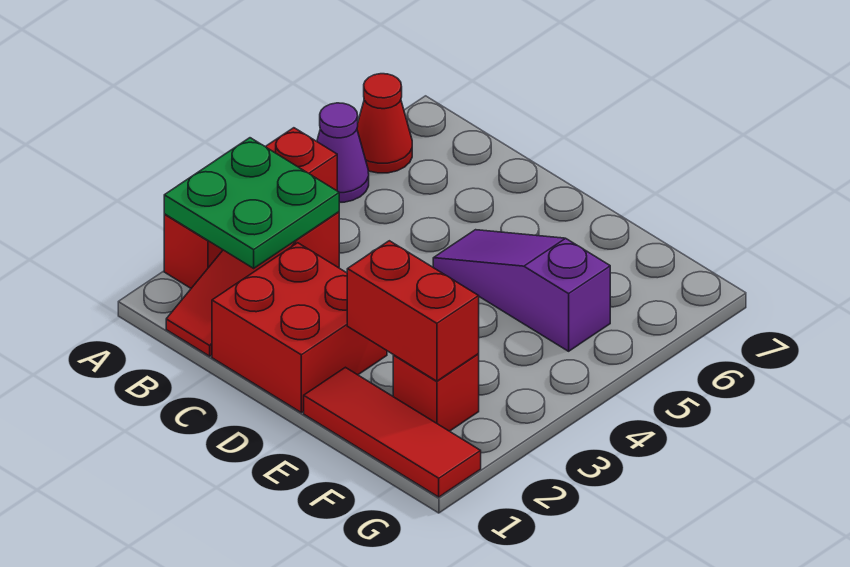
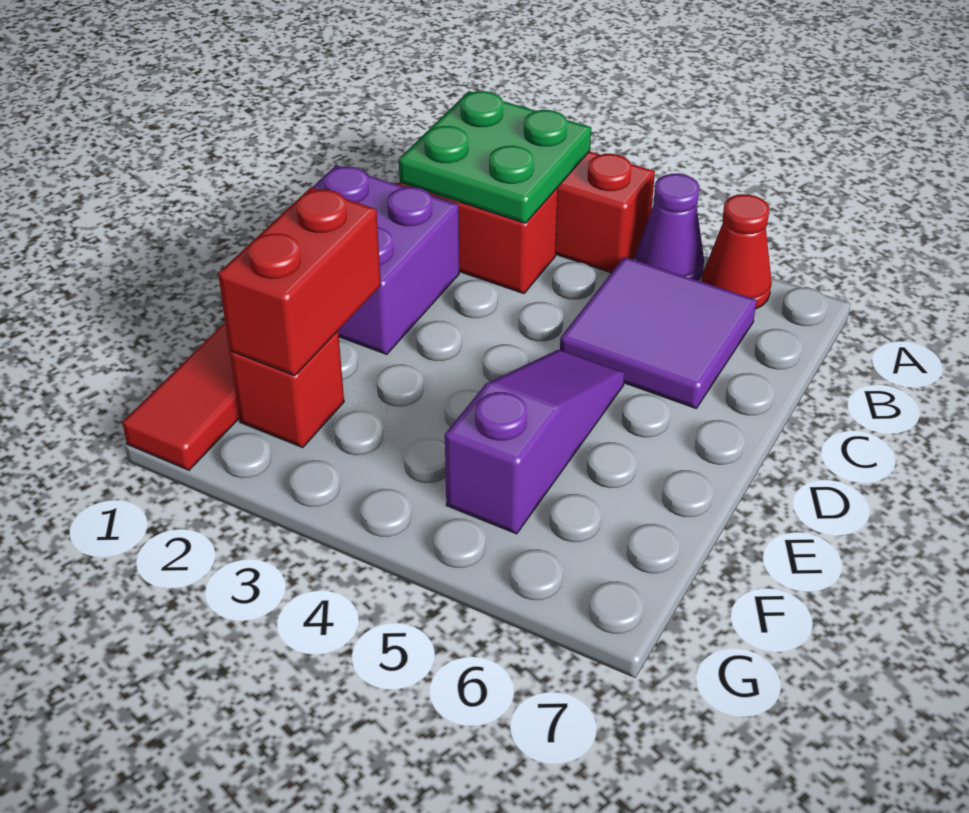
none -> purple tile B5:C6 level 1
red brick C1:D2 level 1 -> purple brick C1:D2 level 1

